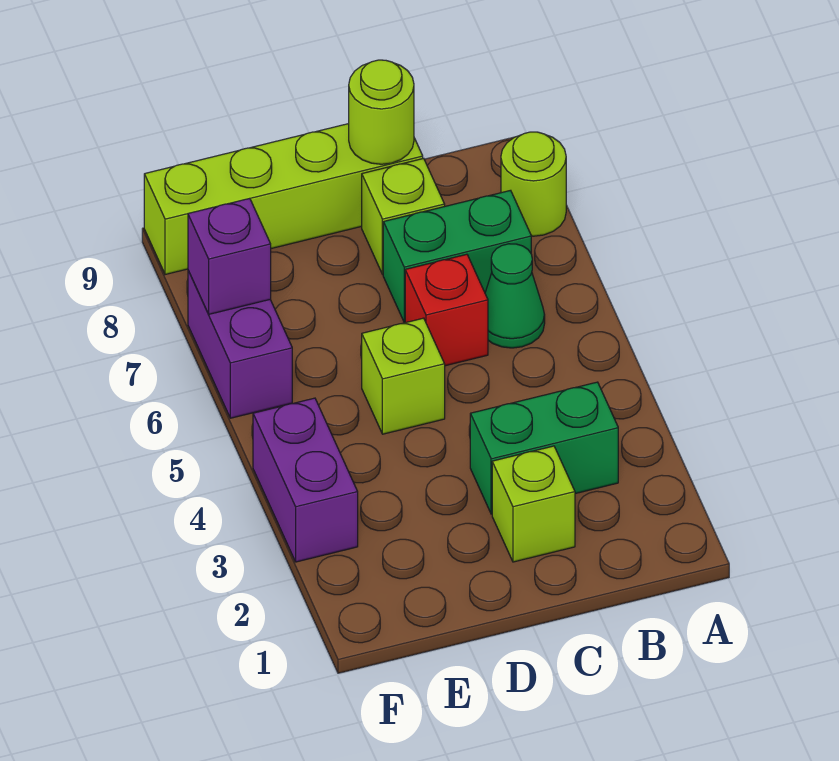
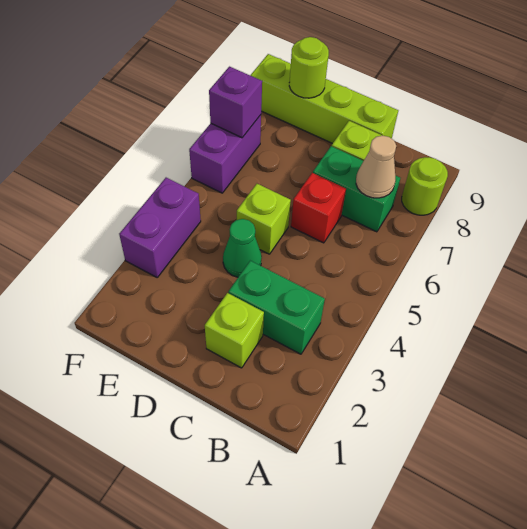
green cone B6 level 1 -> green cone D4 level 1
none -> tan cone B7 level 2
lime round brick C9 level 2 -> lime round brick E9 level 2

